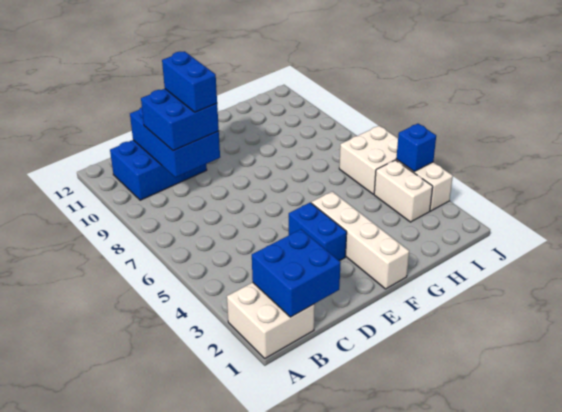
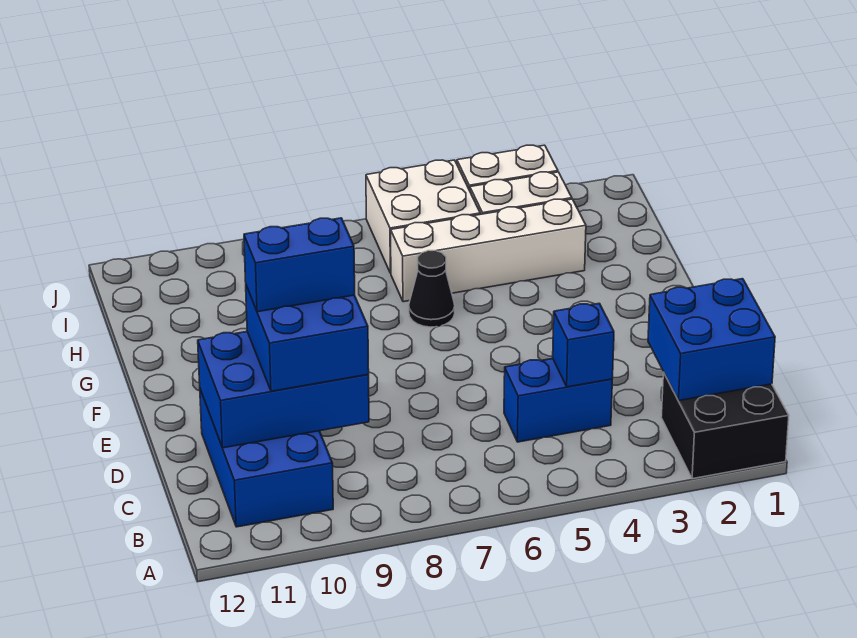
white brick A1:B2 level 1 -> black brick A1:B2 level 1
blue brick E3:E4 level 1 -> blue brick C4:C5 level 1
white brick F1:F4 level 1 -> white brick H3:H6 level 1
none -> black cone G6 level 1
blue brick J4 level 2 -> blue brick C4 level 2

